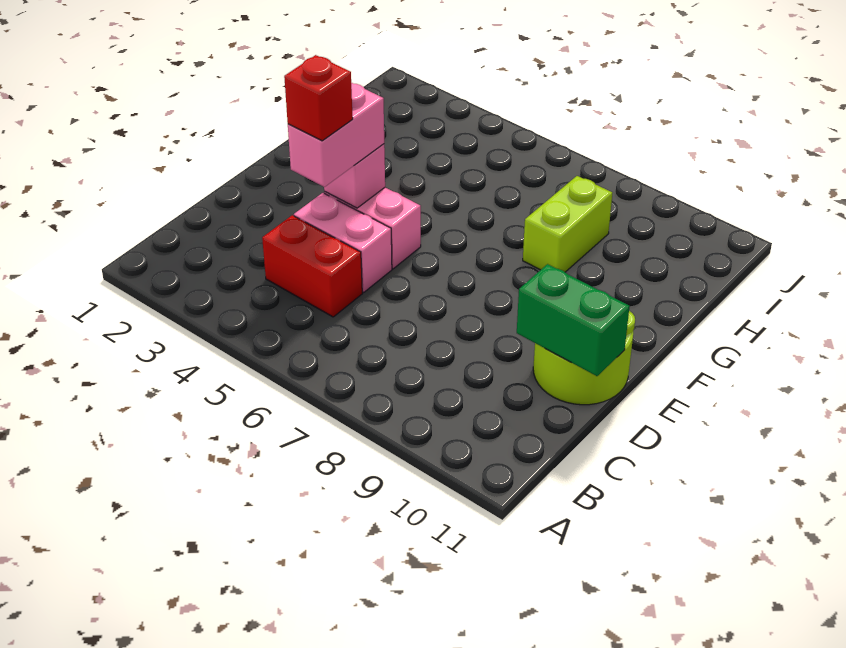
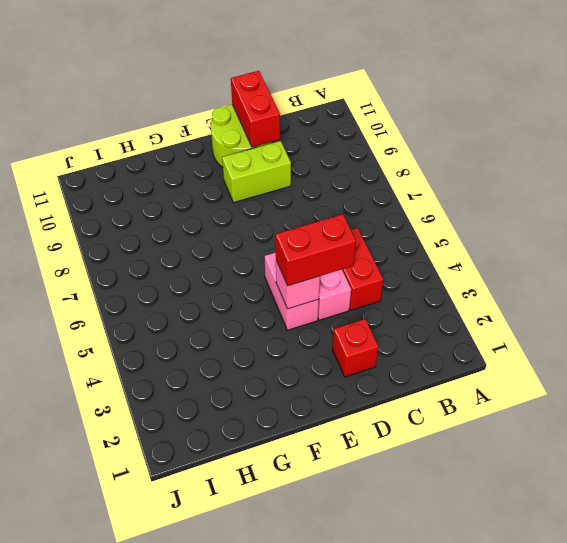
pink brick D4:E4 level 3 -> red brick D4:E4 level 3
red brick D4 level 4 -> red brick D2 level 1
green brick D10:D11 level 2 -> red brick D10:D11 level 2
lime brick G8:H8 level 1 -> lime brick D9:E9 level 1

